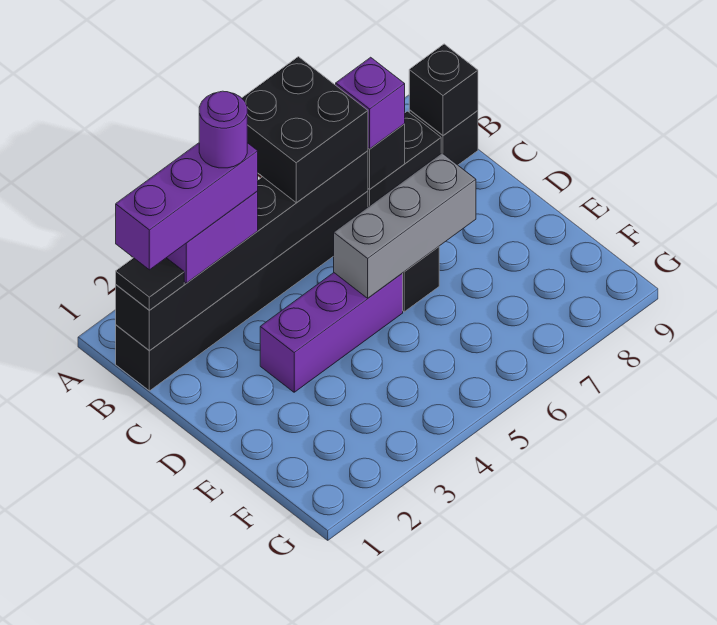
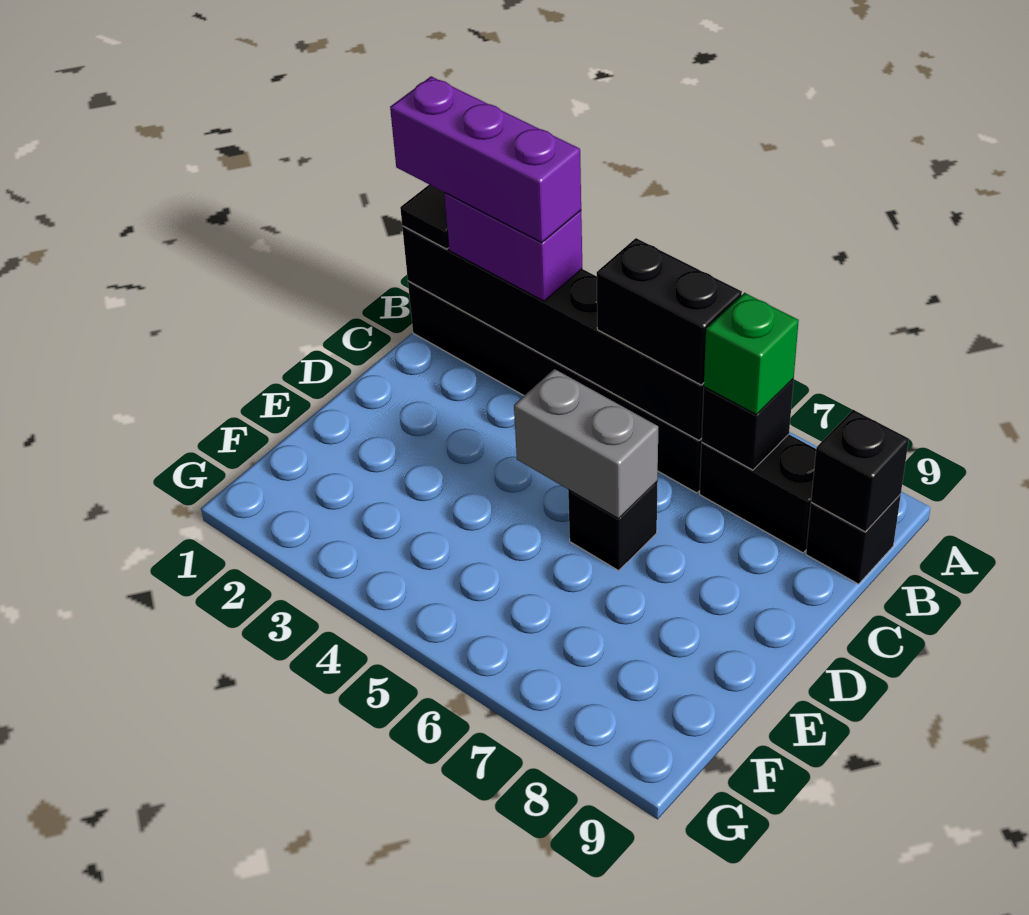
black brick A5:B6 level 3 -> black brick B5:B6 level 3
purple round brick B3 level 5 -> none
purple brick B7 level 3 -> green brick B7 level 3
purple brick D3:D5 level 1 -> none
grey brick D5:D7 level 2 -> grey brick D5:D6 level 2

